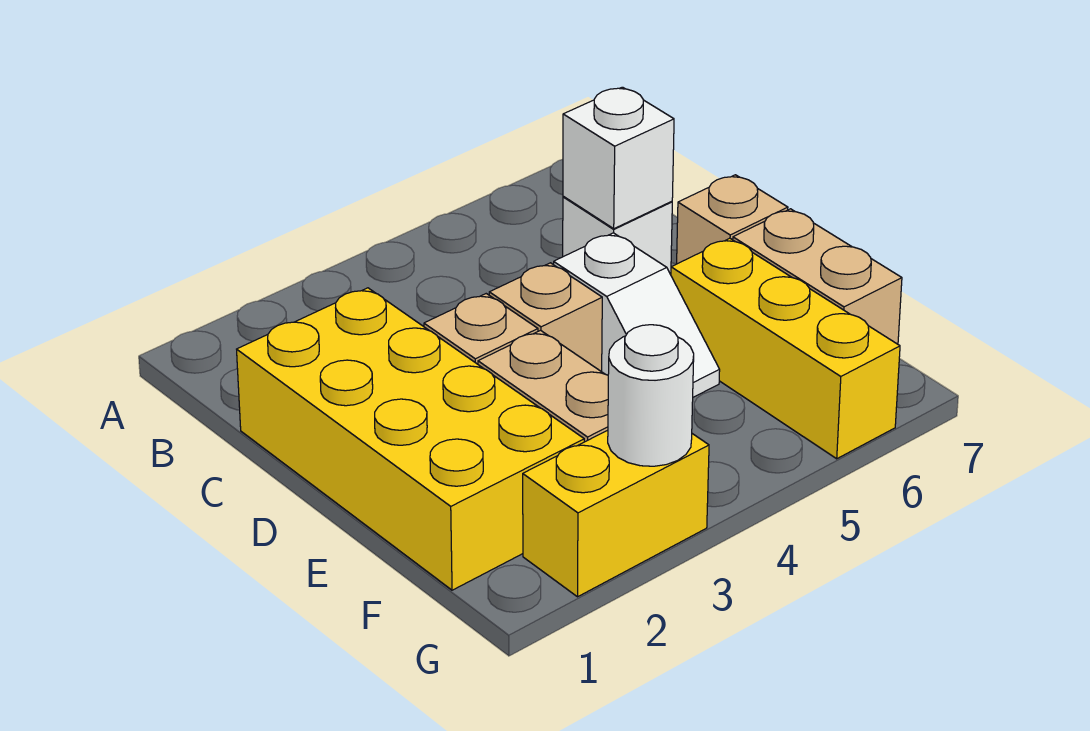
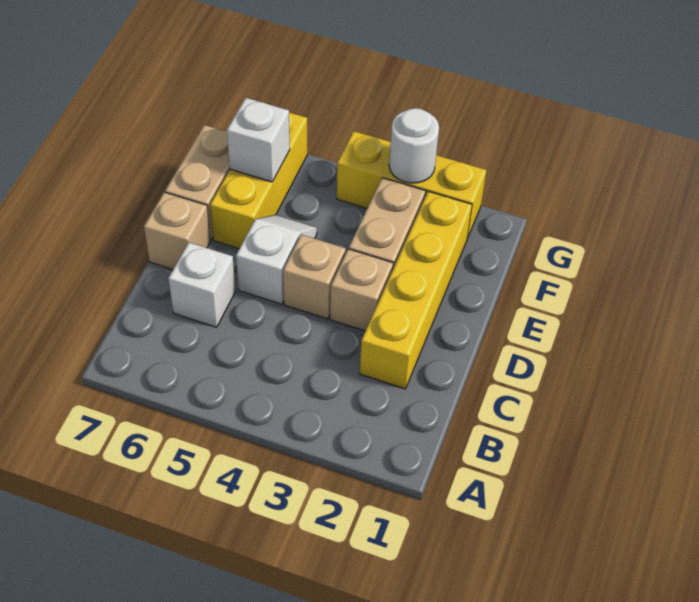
yellow brick C1:F2 level 1 -> yellow brick C2:F2 level 1
white brick C6 level 2 -> white brick F6 level 2
yellow brick G2:G3 level 1 -> yellow brick G2:G4 level 1

